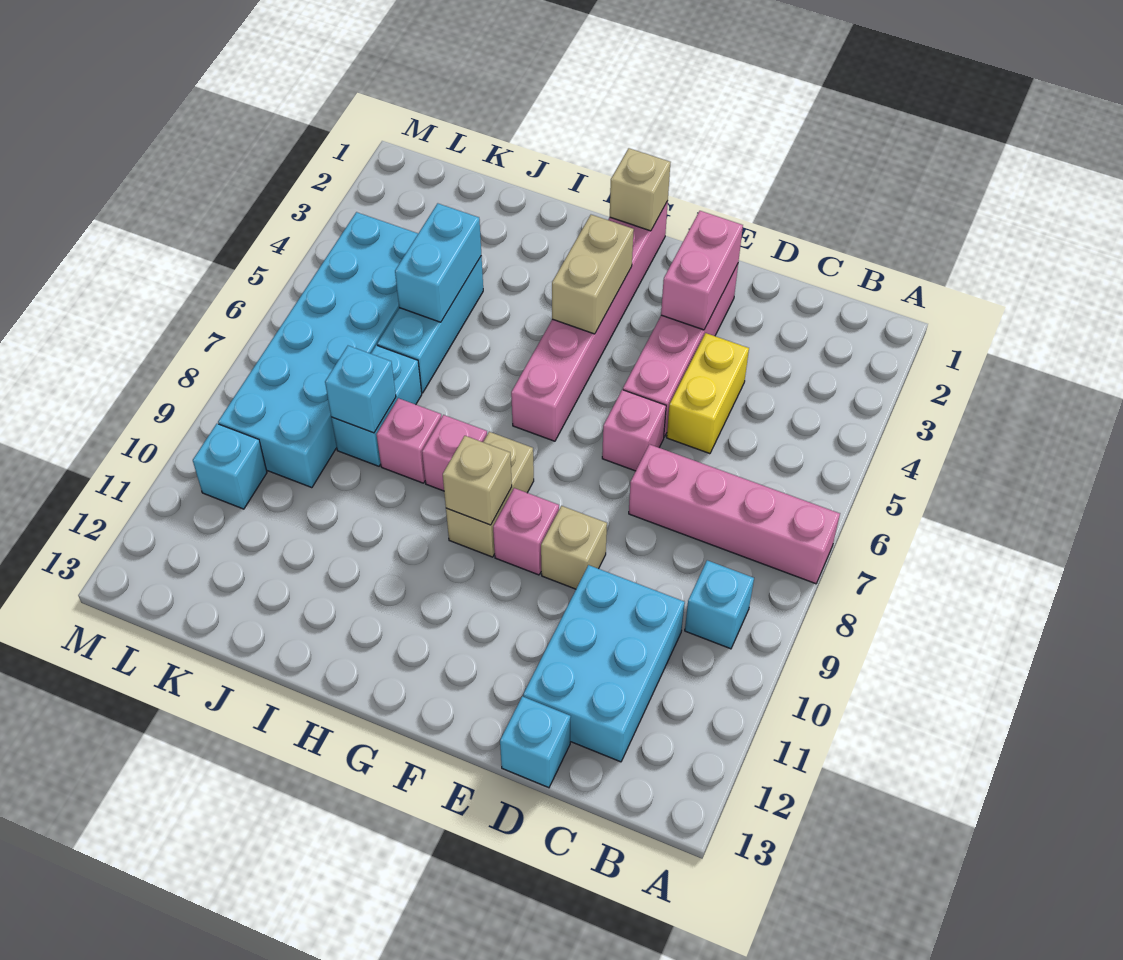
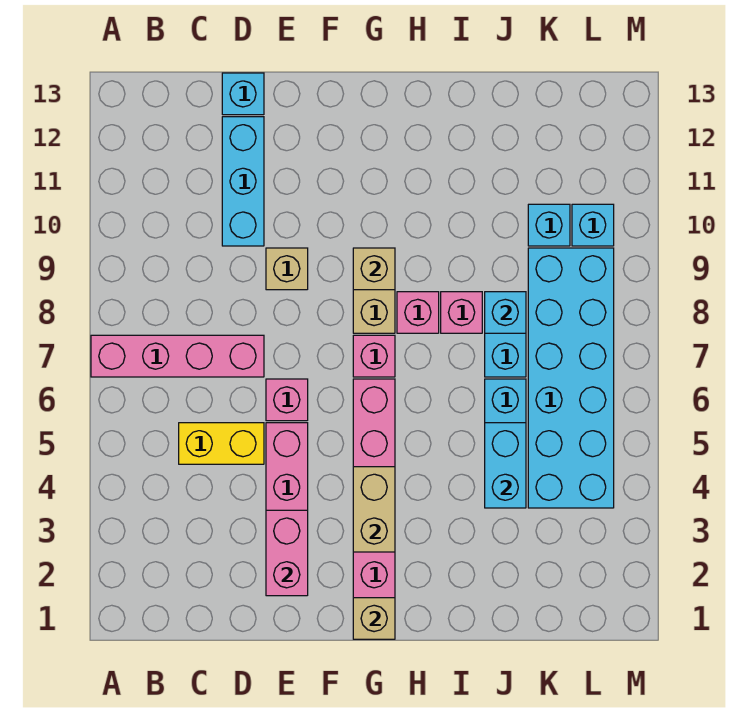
cyan brick B9 level 1 -> cyan brick K10 level 1
cyan brick C10:D12 level 1 -> cyan brick D10:D12 level 1
yellow brick D4:D5 level 1 -> yellow brick C5:D5 level 1
pink brick F9 level 1 -> pink brick G7 level 1

